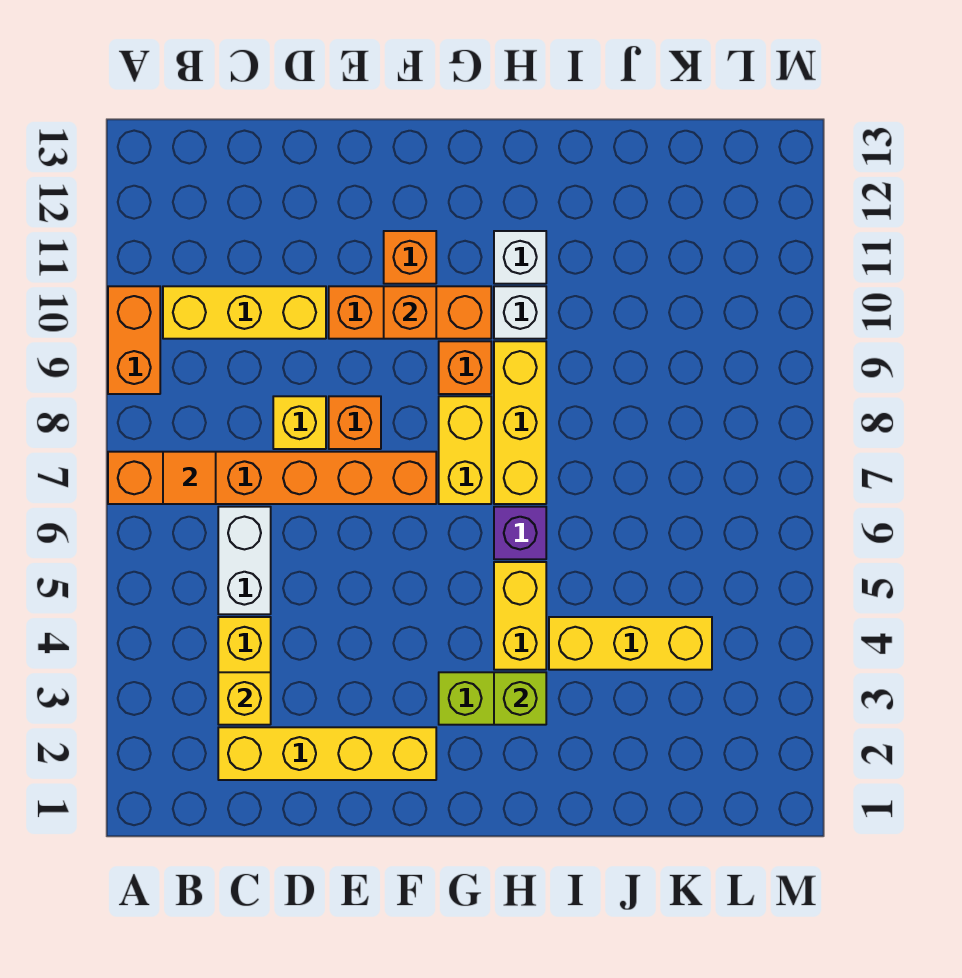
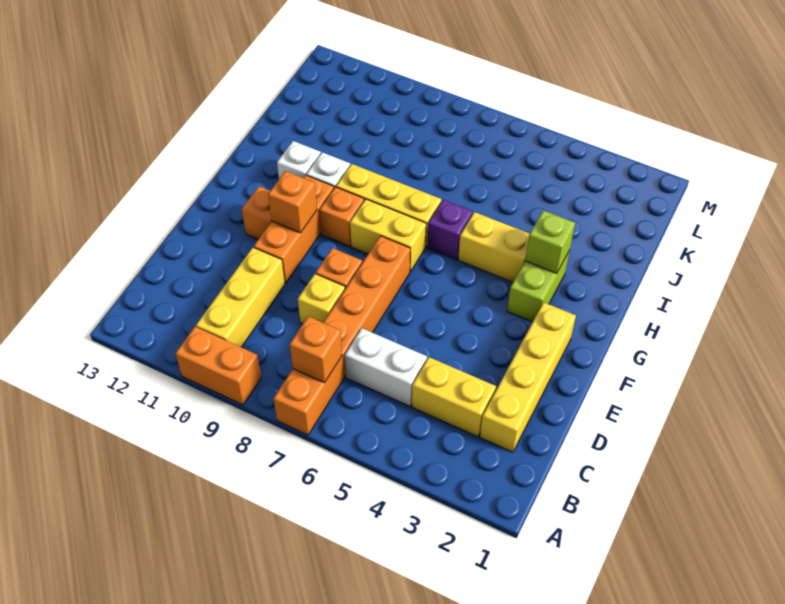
orange tile B7 level 2 -> orange brick B7 level 2
yellow brick C3 level 2 -> none
yellow brick I4:K4 level 1 -> none

